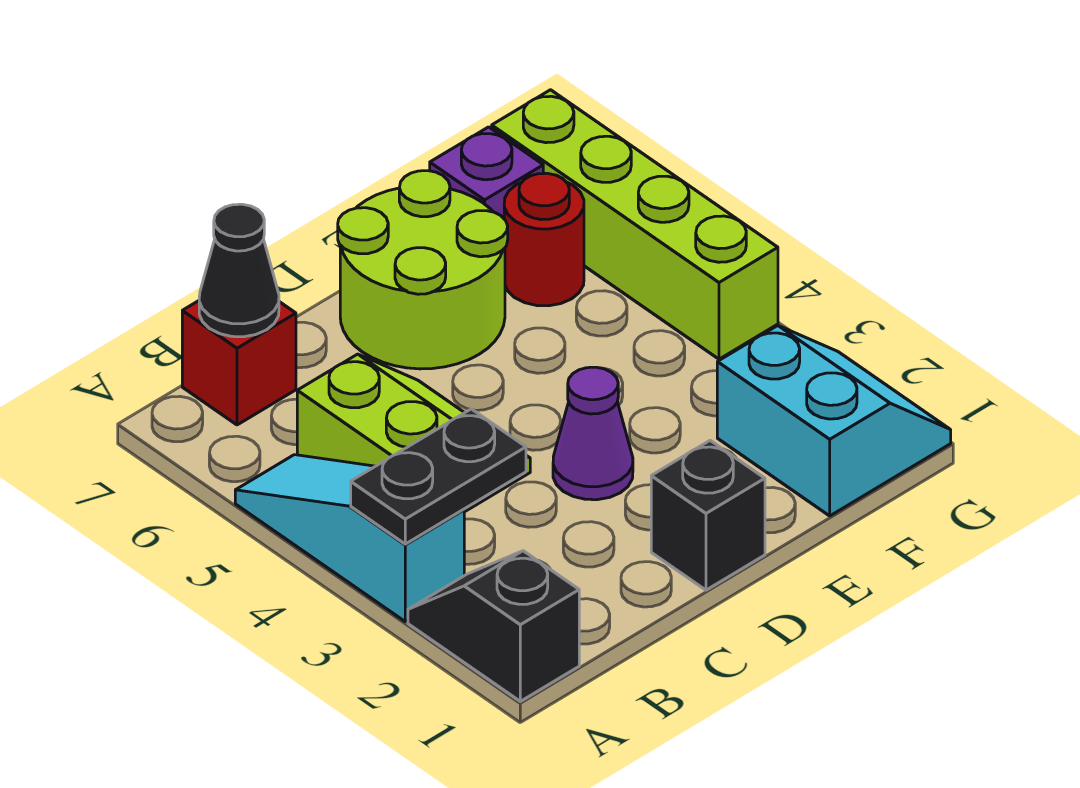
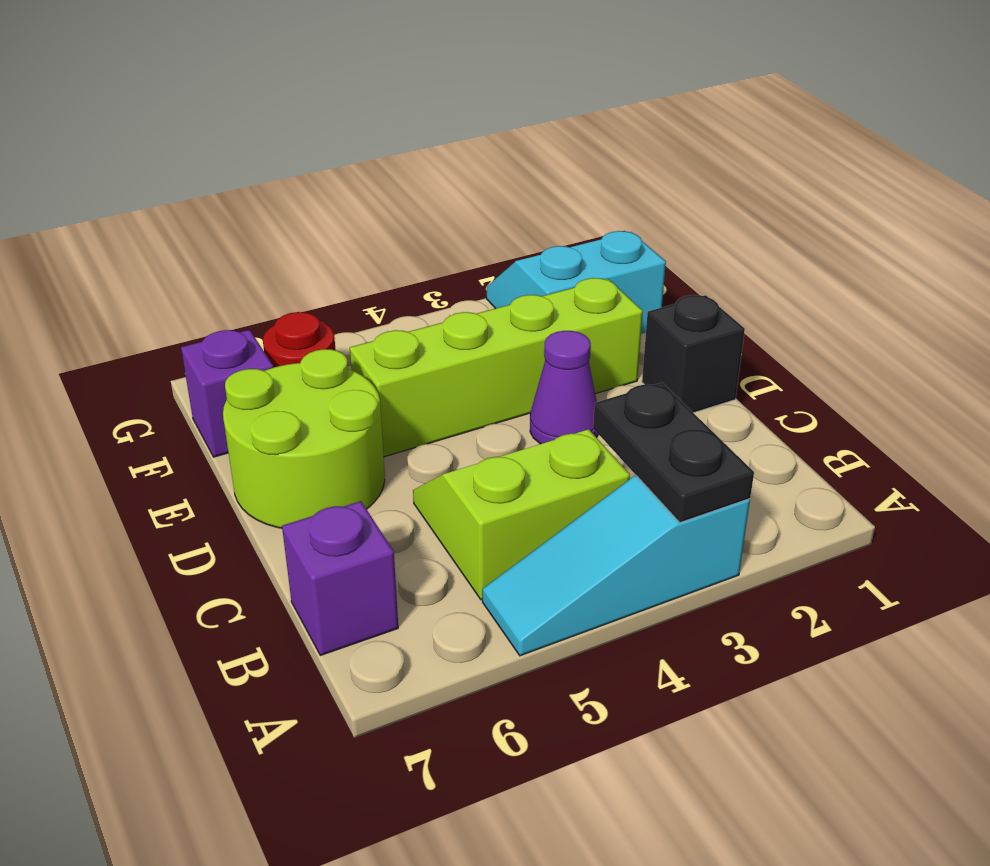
black slope A1:A2 level 1 top 1 -> none
red brick B7 level 1 -> purple brick B7 level 1
black cone B7 level 2 -> none
lime brick G4:G7 level 1 -> lime brick E2:E5 level 1

